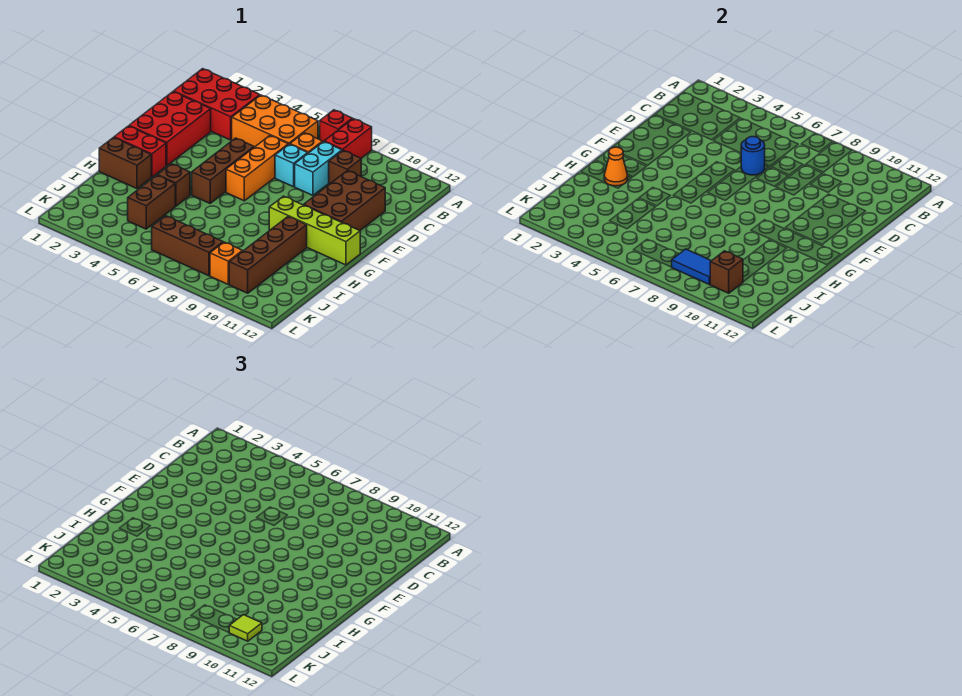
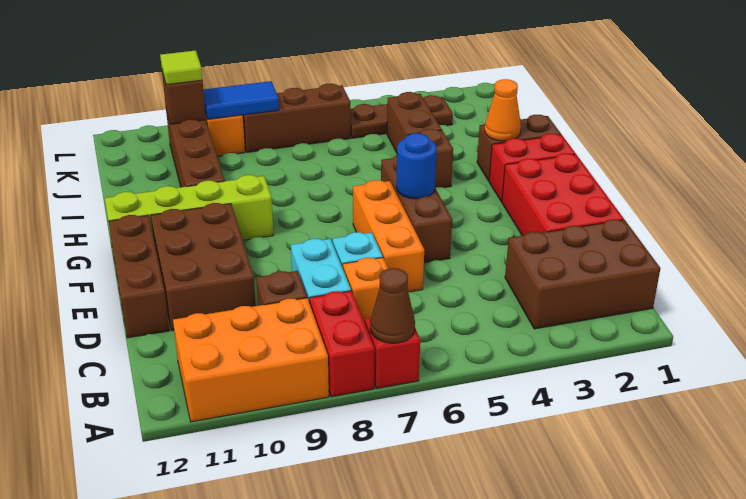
none -> brown cone A7 level 2
red brick B1:C3 level 1 -> brown brick B1:C3 level 1
orange brick B4:C6 level 1 -> orange brick A9:B11 level 1
blue round brick D6 level 2 -> blue round brick F5 level 2
none -> brown brick D12:F12 level 1
none -> brown plate K3:K5 level 1

